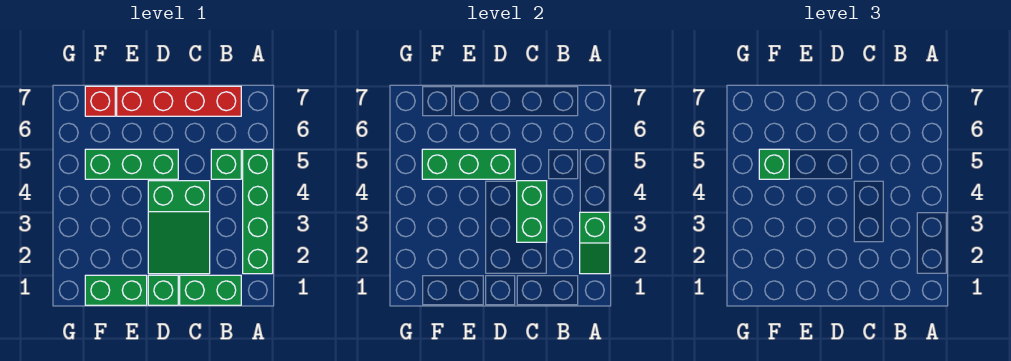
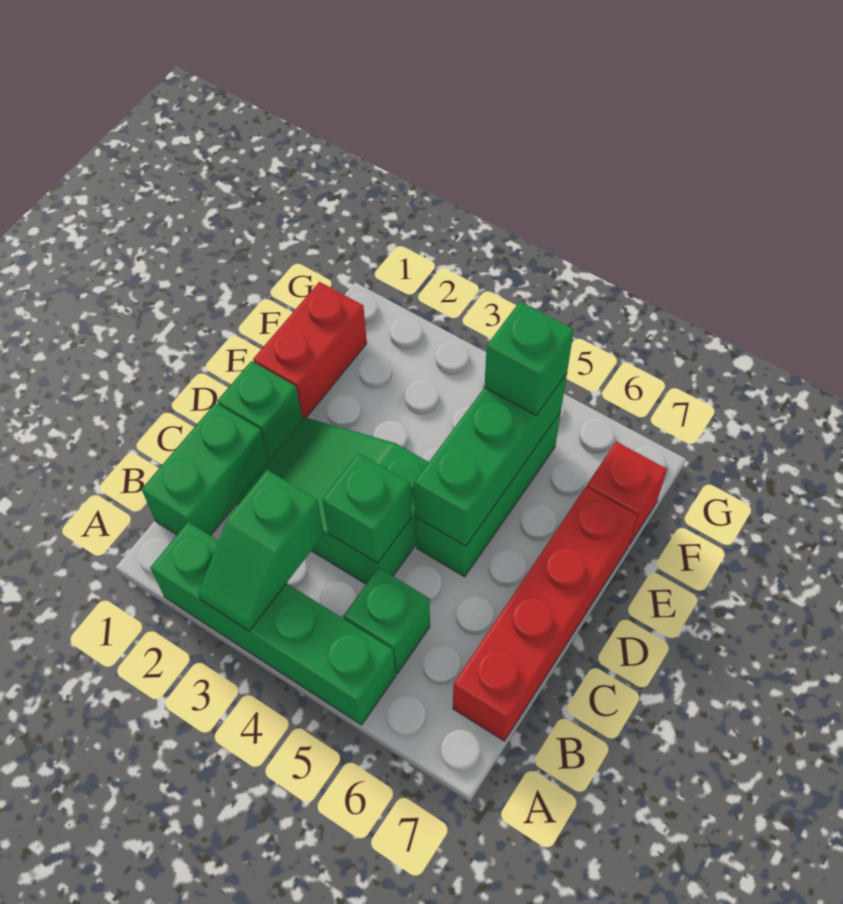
green slope A2:A3 level 2 top 3 -> green slope A3:B3 level 2 top B
green brick C3:C4 level 2 -> green brick C4 level 2
green brick E1:F1 level 1 -> red brick E1:F1 level 1

